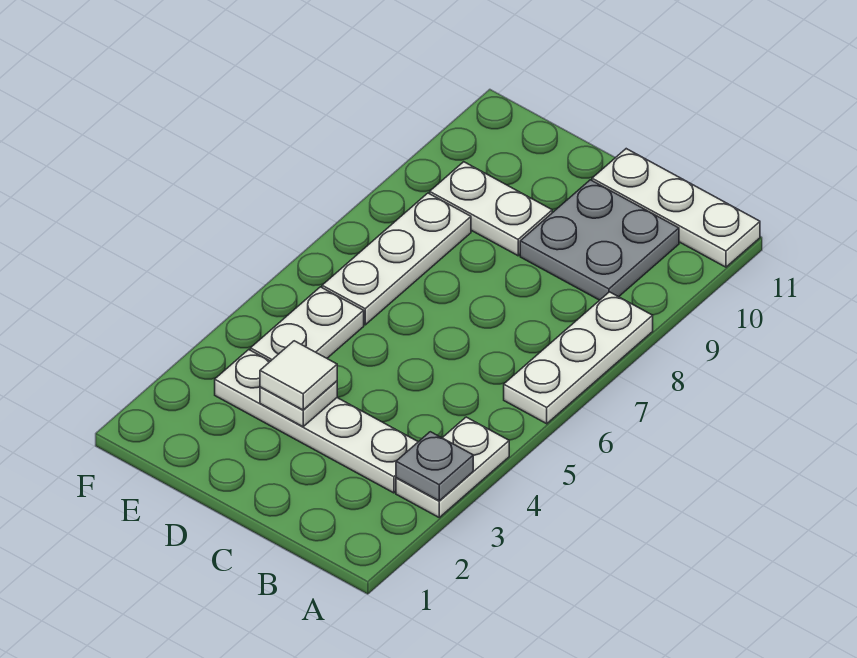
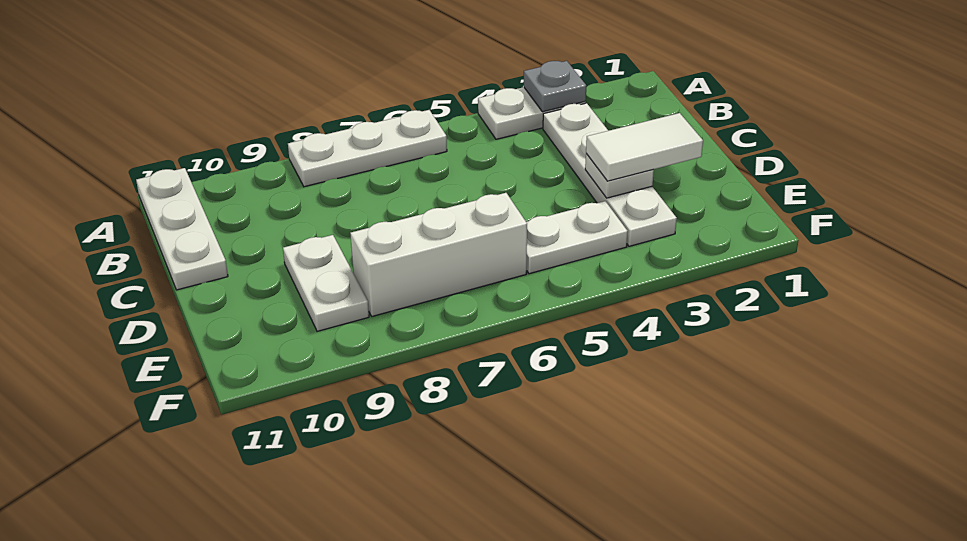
grey plate B9:C10 level 1 -> none
white tile D3 level 3 -> white tile D2:D3 level 3
white plate E6:E8 level 1 -> white brick E6:E8 level 1

